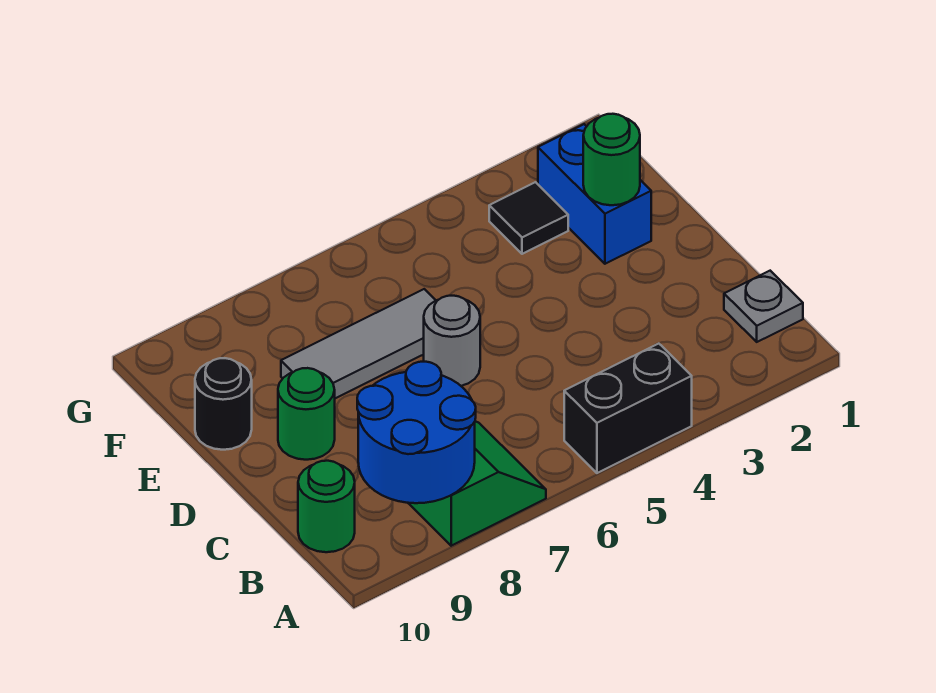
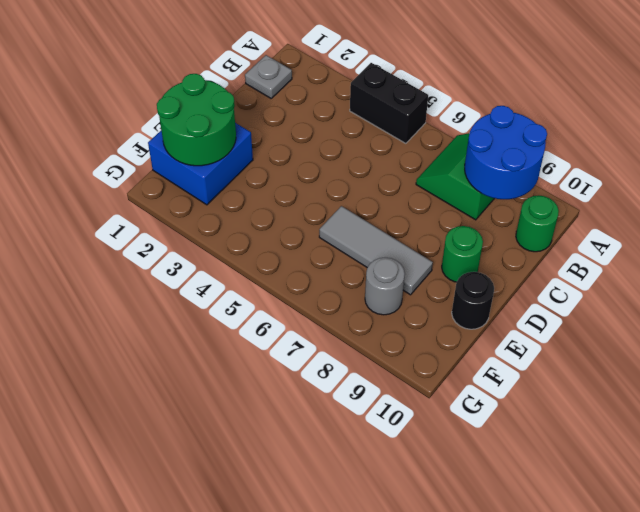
grey round brick D6 level 1 -> grey round brick F8 level 1
blue brick E2:F2 level 1 -> blue brick E1:F2 level 1
green round brick E2 level 2 -> green round brick E1:F2 level 2
black tile F3 level 1 -> none

